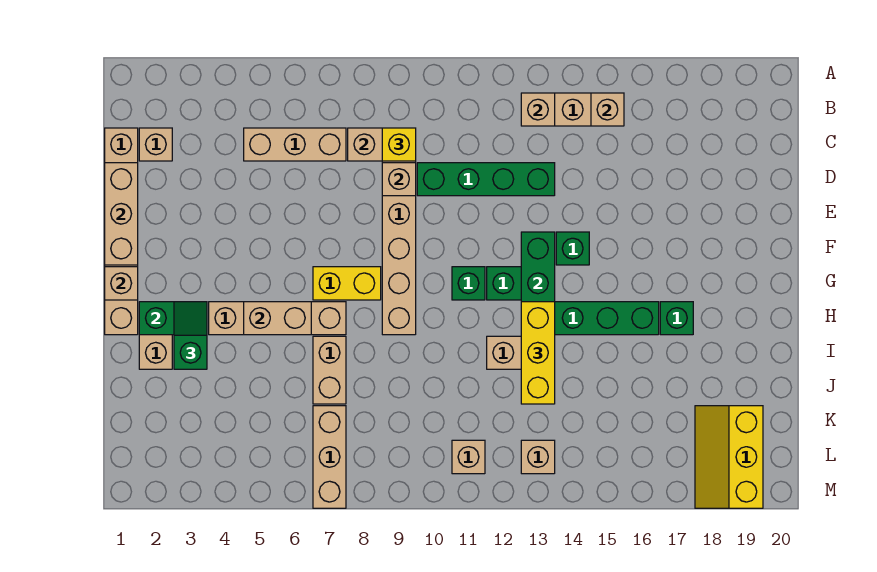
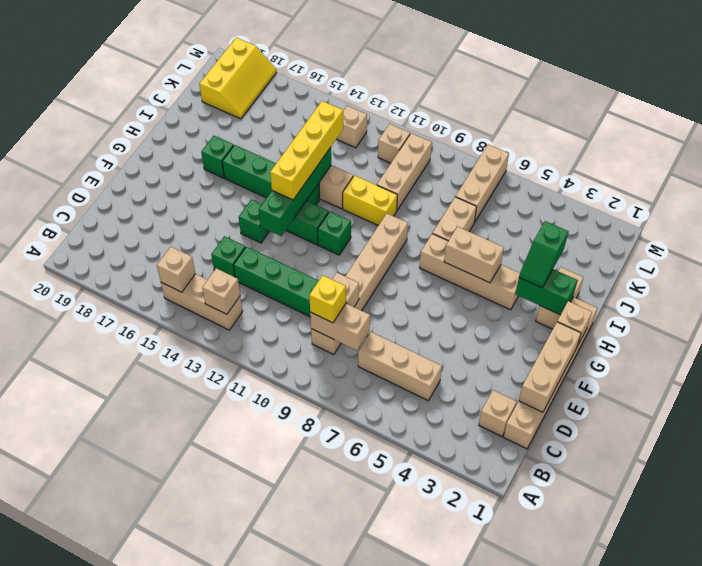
none -> green brick D14 level 1
yellow brick G7:G8 level 1 -> yellow brick I10:I11 level 1
yellow brick H13:J13 level 3 -> yellow brick G13:J13 level 3
none -> tan brick J10:L10 level 1

